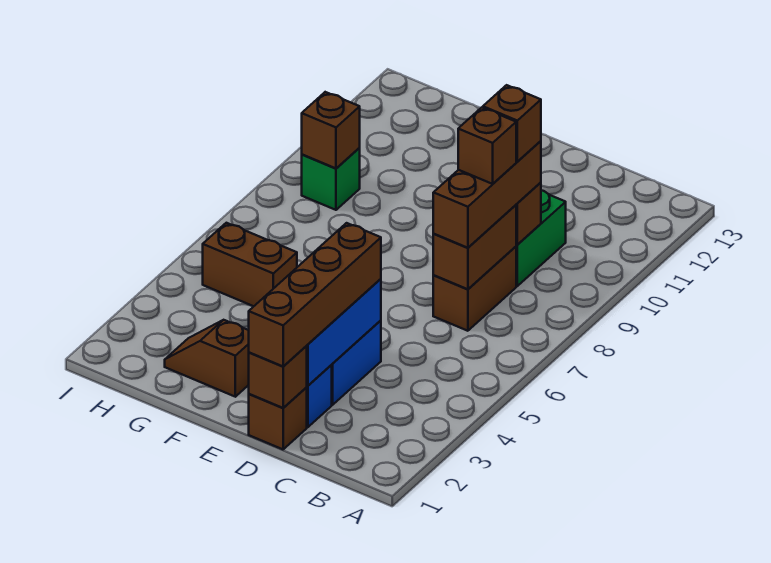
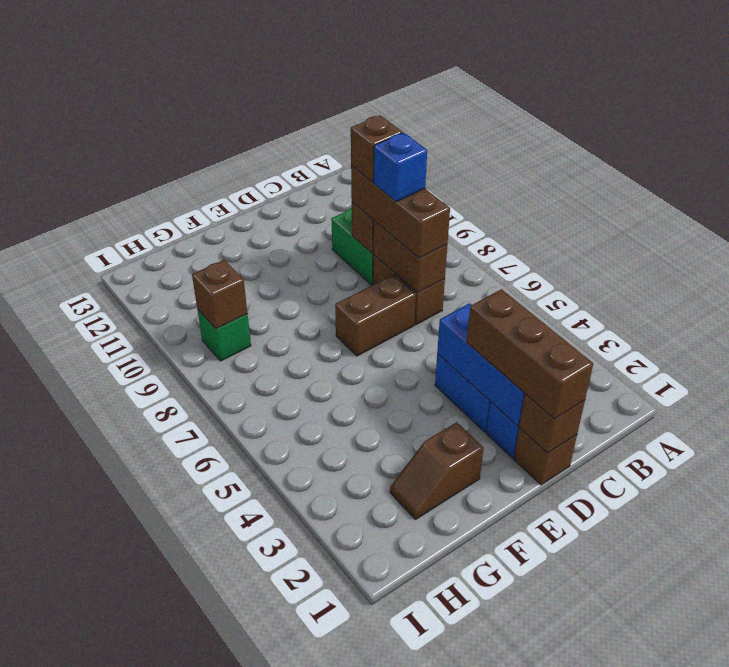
brown brick C8 level 4 -> blue brick C8 level 4
brown brick D1:D4 level 3 -> brown brick D1:D3 level 3
brown brick G5:H5 level 1 -> brown brick D7:E7 level 1

